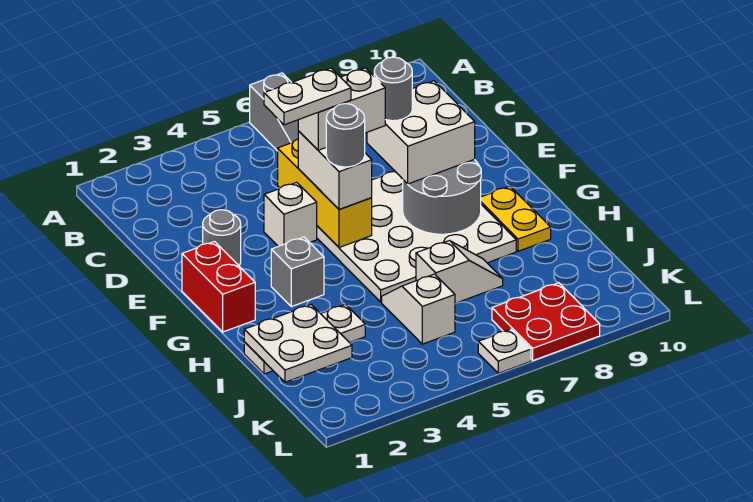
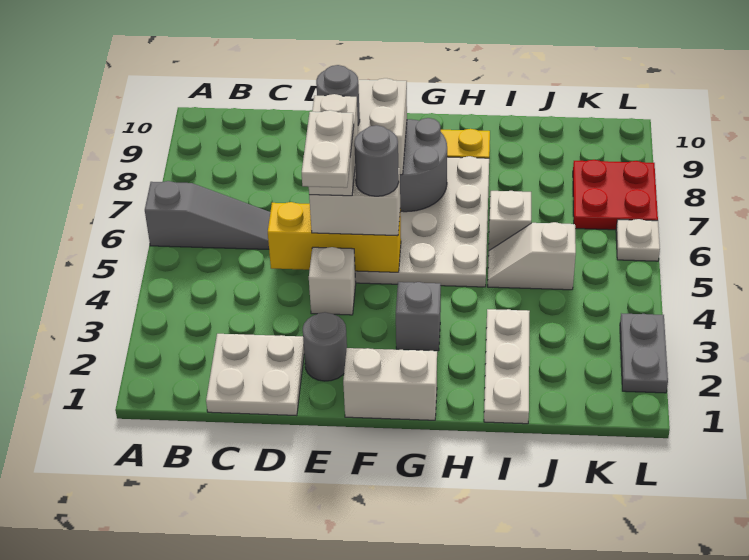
red brick F1:G1 level 1 -> white brick F1:G1 level 1
white plate I1:J2 level 2 -> white plate C1:D2 level 1
none -> grey plate L2:L3 level 1

